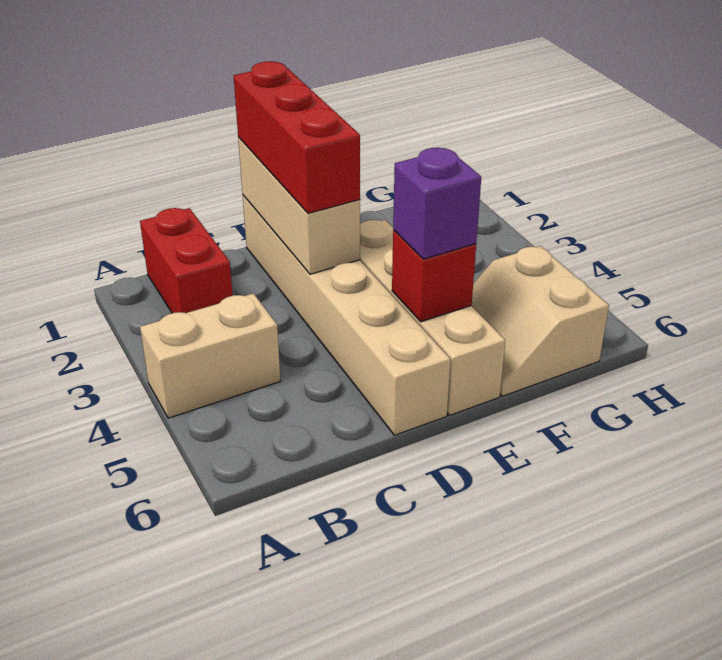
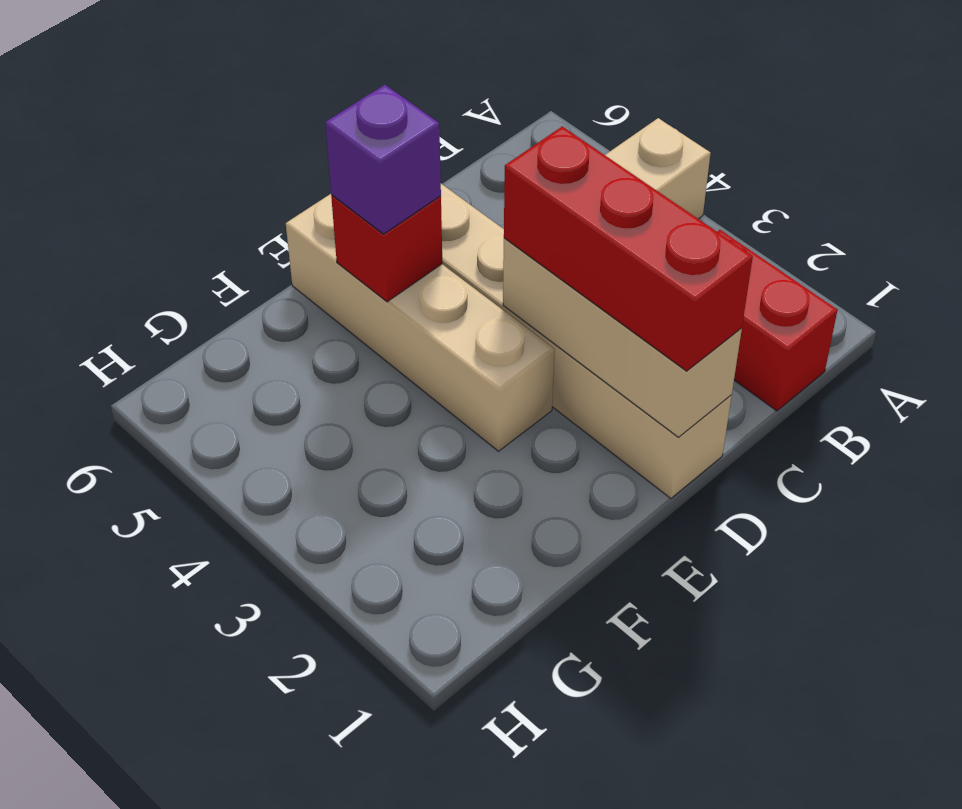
tan slope F5:G6 level 1 top G -> none

